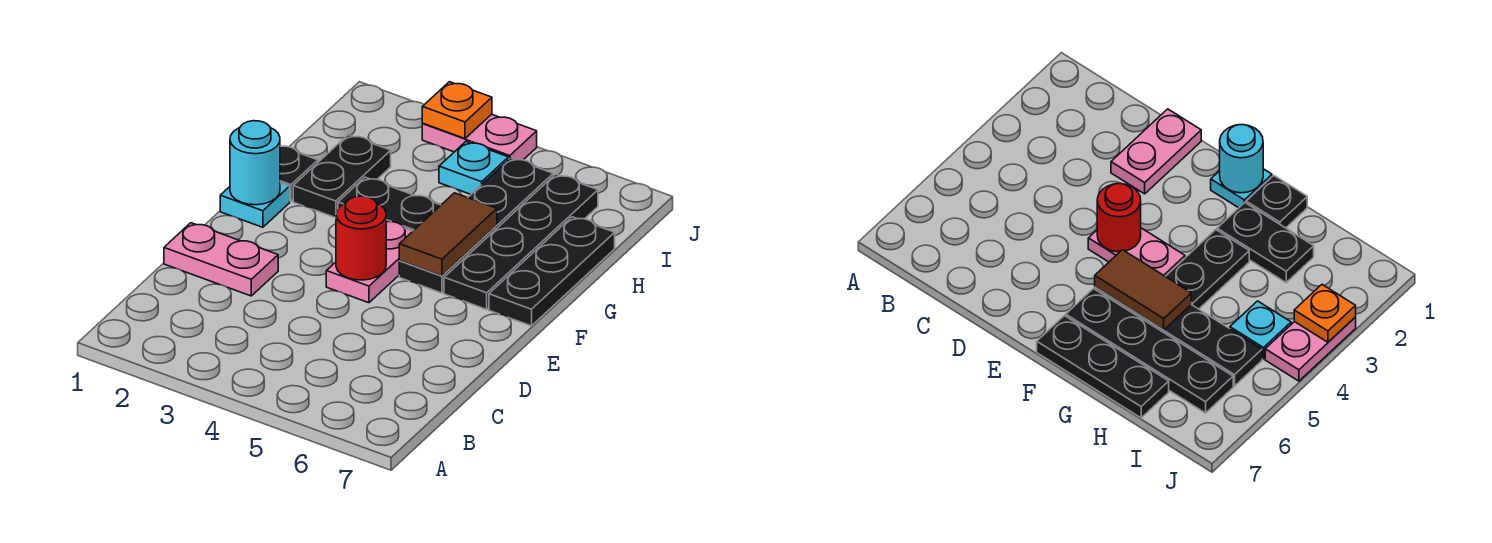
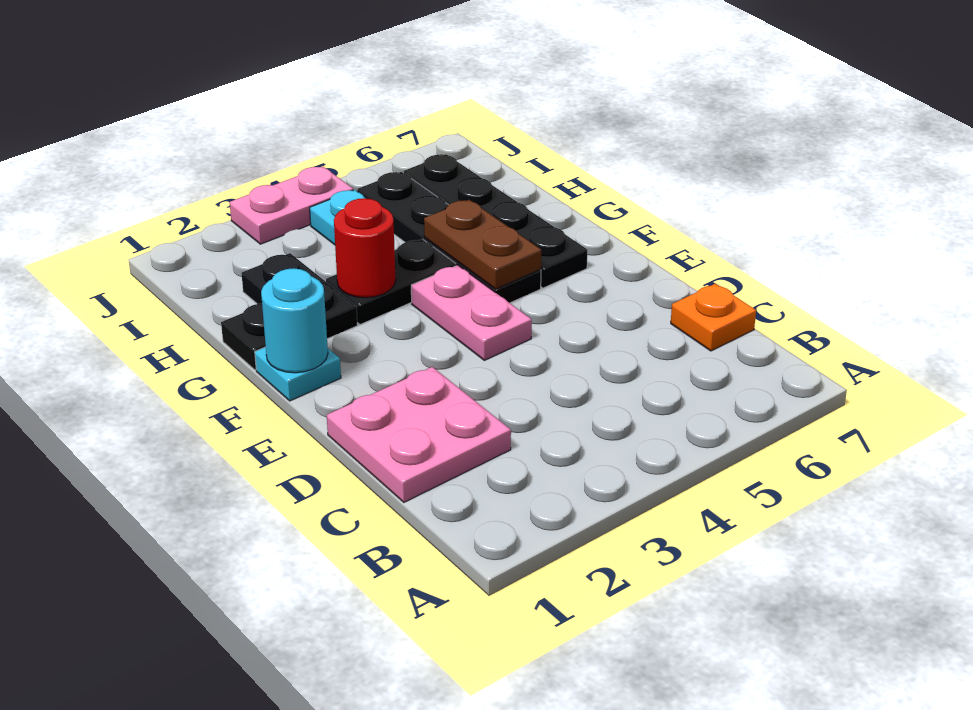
pink plate D1:D2 level 1 -> pink plate C1:D2 level 1
red round brick E4 level 2 -> red round brick G3 level 2
brown tile F5:G5 level 2 -> brown plate F5:G5 level 2
black plate F7:H7 level 1 -> none
orange plate J3 level 2 -> orange plate C7 level 1

